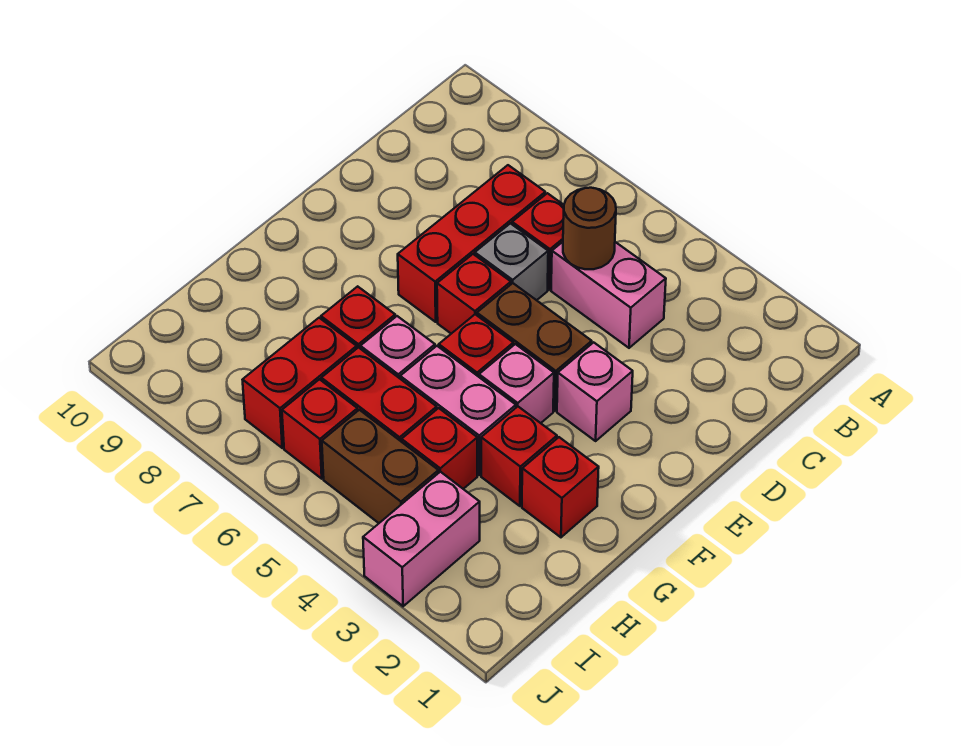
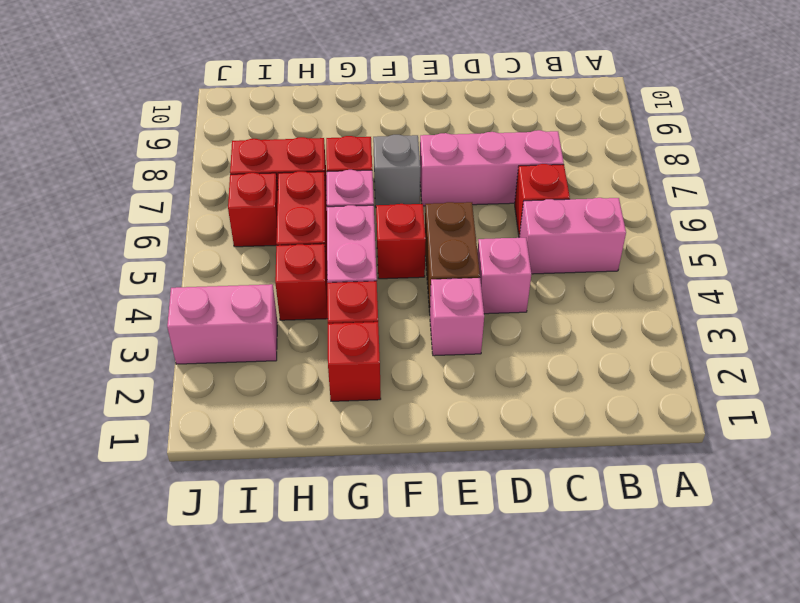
pink brick C4:C5 level 1 -> pink brick B5:C5 level 1
brown round brick C5 level 2 -> none
red brick C7:E7 level 1 -> pink brick C7:E7 level 1
grey brick D6 level 1 -> grey brick F7 level 1
red brick E6 level 1 -> none
pink brick F4 level 1 -> pink brick D4 level 1
brown brick I4:I5 level 1 -> none

